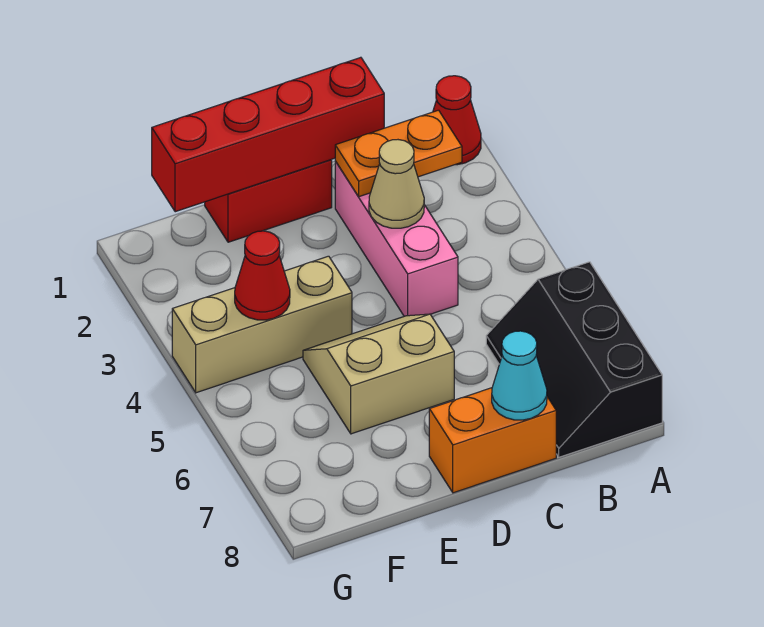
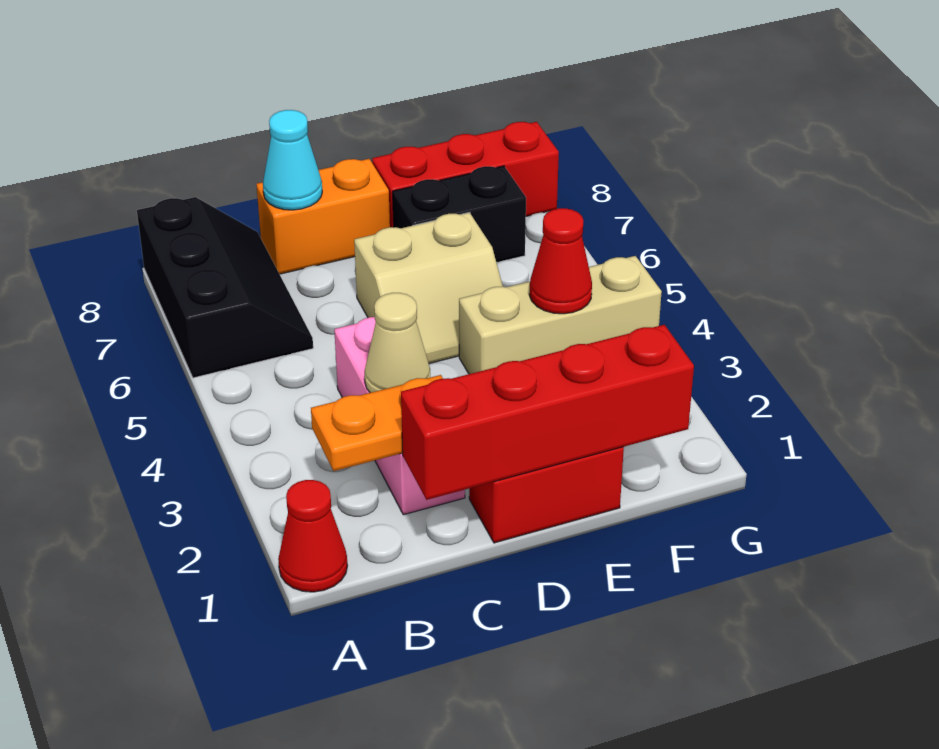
none -> black brick E7:F7 level 1
none -> red brick E8:G8 level 1

